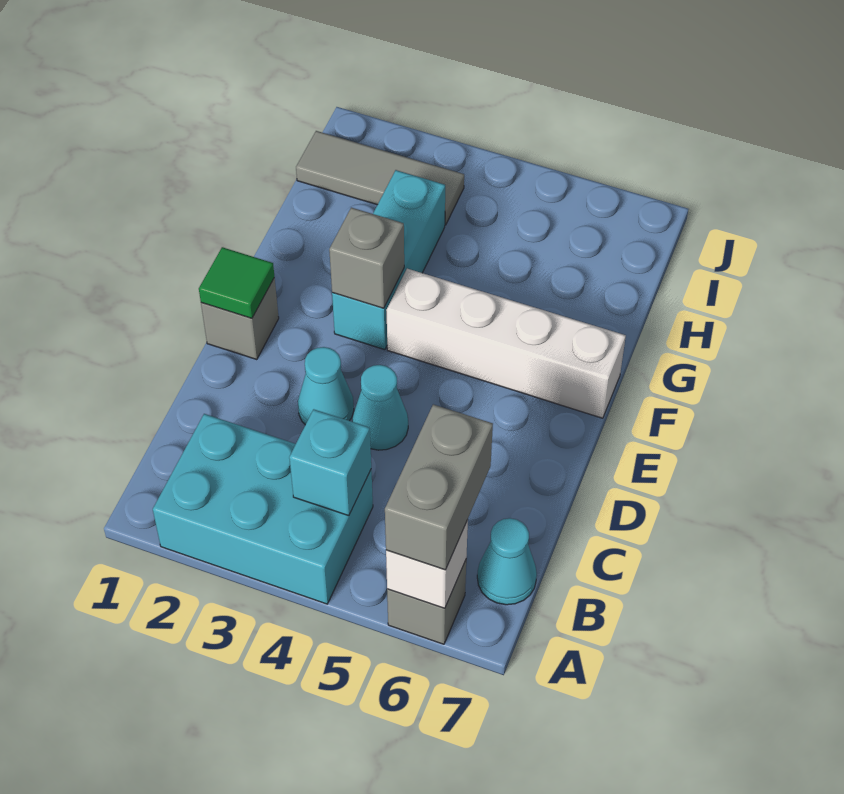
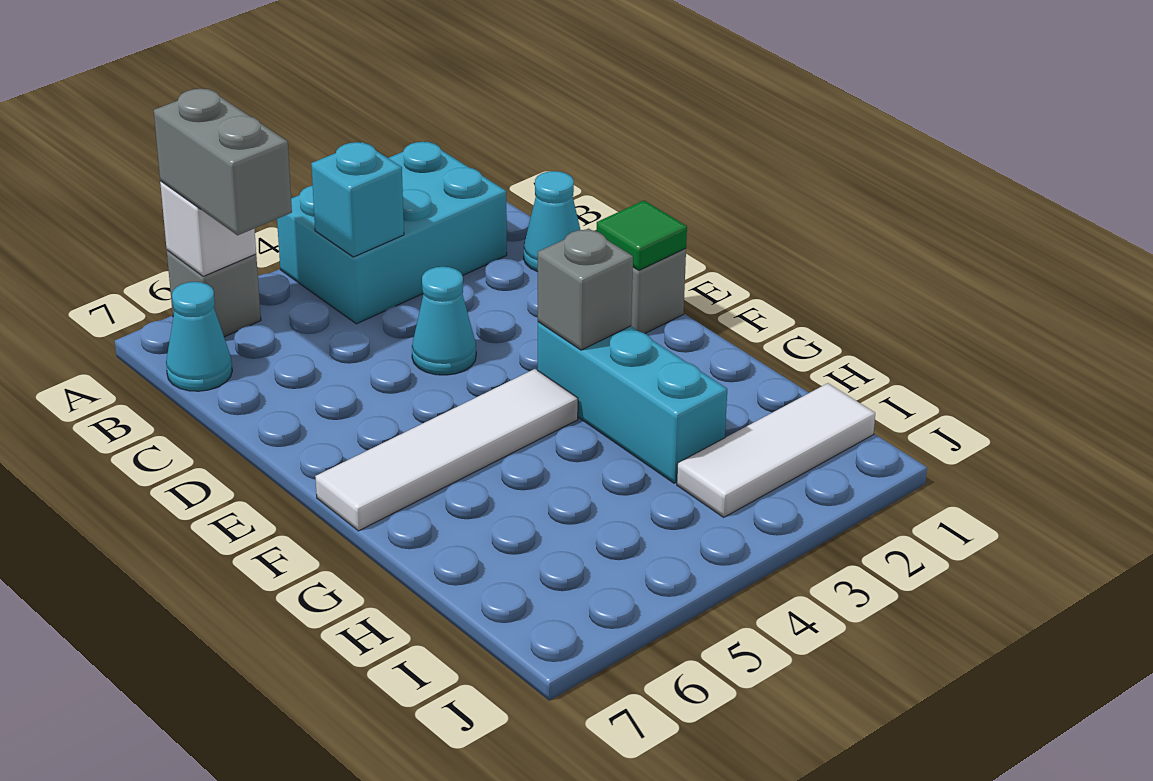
cyan cone D3 level 1 -> cyan cone C1 level 1
white brick F4:F7 level 1 -> white tile F4:F7 level 1
grey tile I1:I3 level 1 -> white tile I1:I3 level 1

